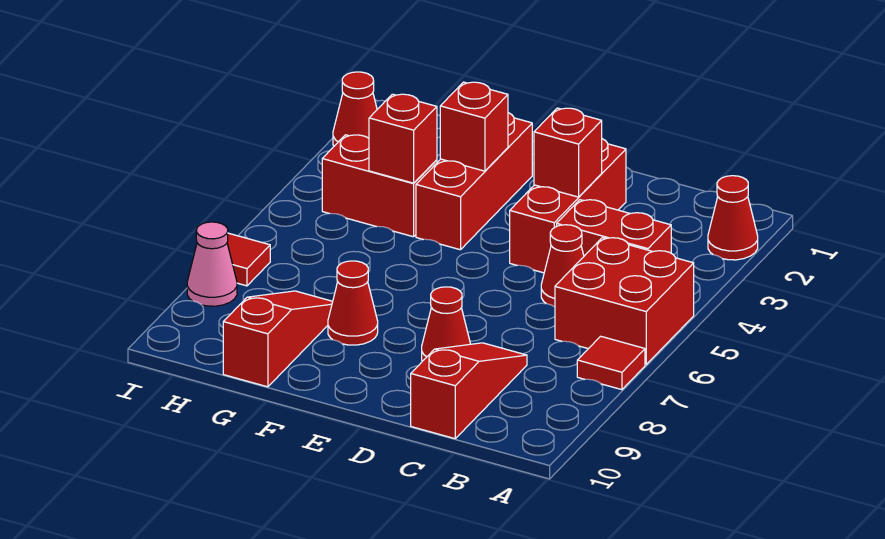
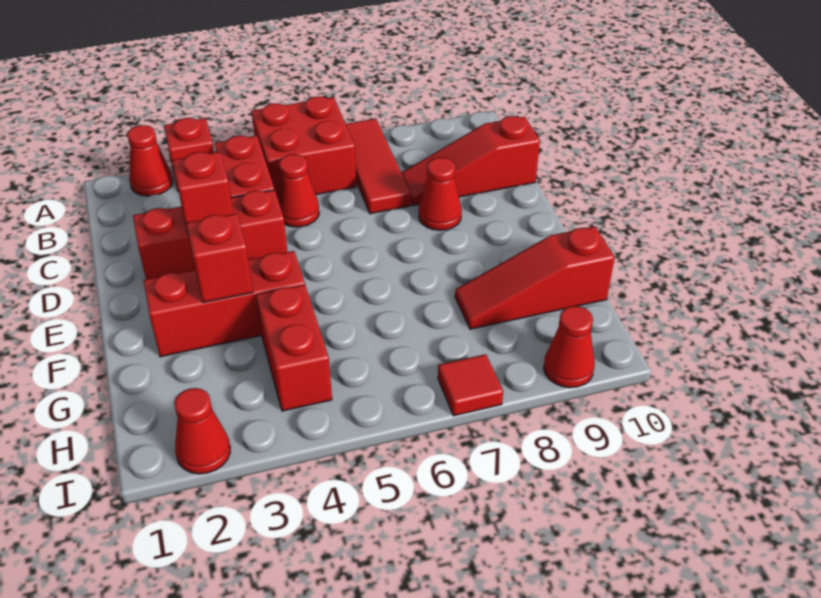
red tile A7 level 1 -> red tile A7:C7 level 1
red cone F8 level 1 -> red cone I9 level 1
red brick G4 level 2 -> red brick A3 level 1
pink cone I8 level 1 -> none

